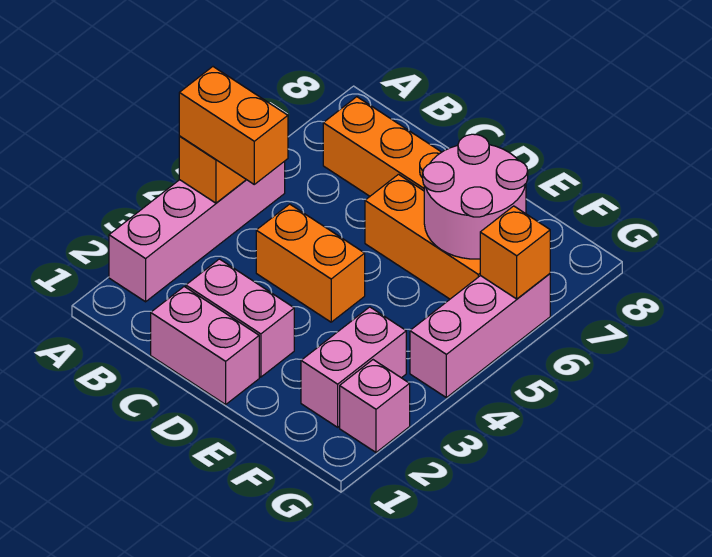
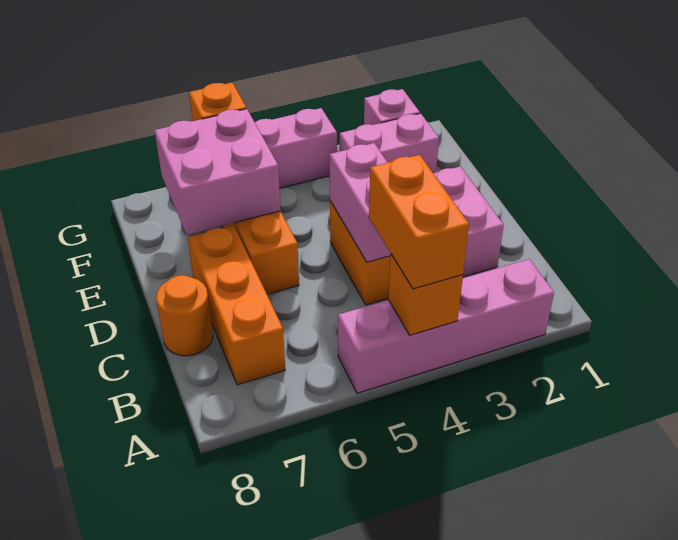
pink brick C1:D1 level 1 -> pink brick C4:D4 level 2
none -> orange round brick C8 level 1
pink round brick E6:F7 level 2 -> pink brick E6:F7 level 2

